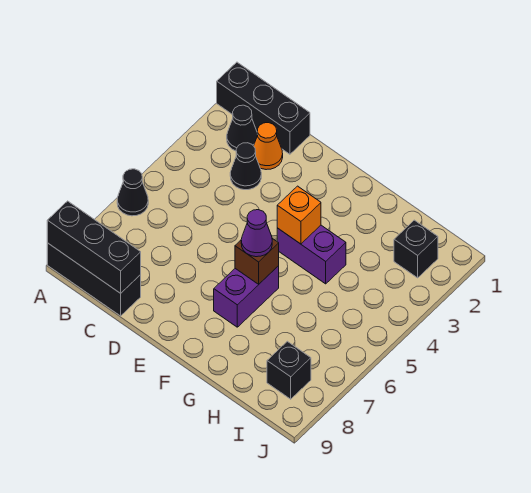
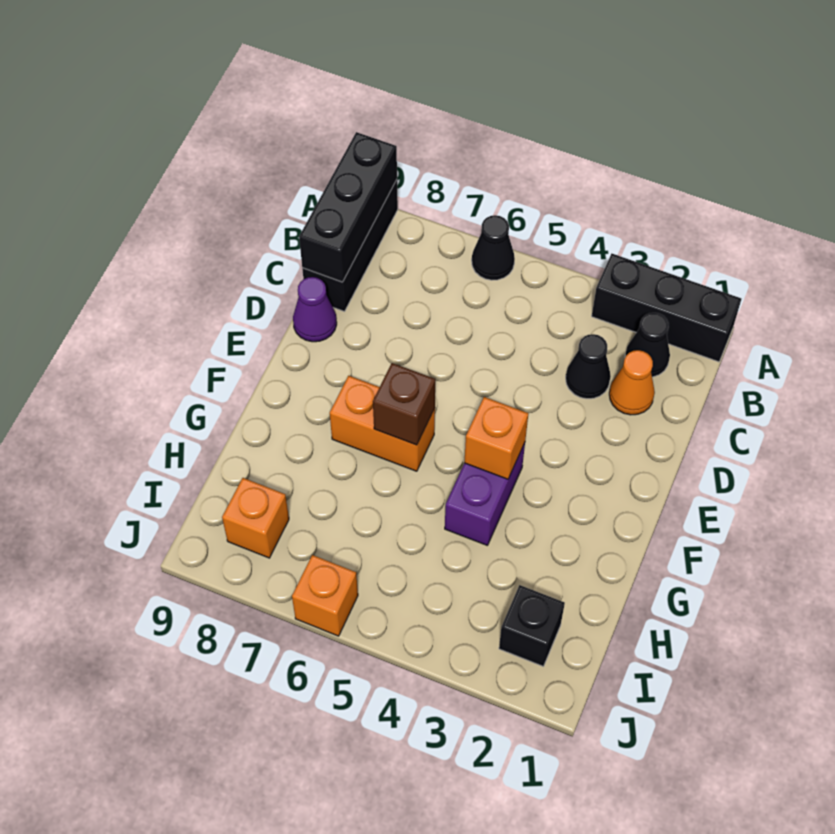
black brick A1:C1 level 1 -> black brick A1:A3 level 1
purple brick F6:F7 level 1 -> orange brick F6:F7 level 1
purple cone F6 level 3 -> purple cone D9 level 1
black brick I8 level 1 -> orange brick I8 level 1
none -> orange brick J6 level 1

